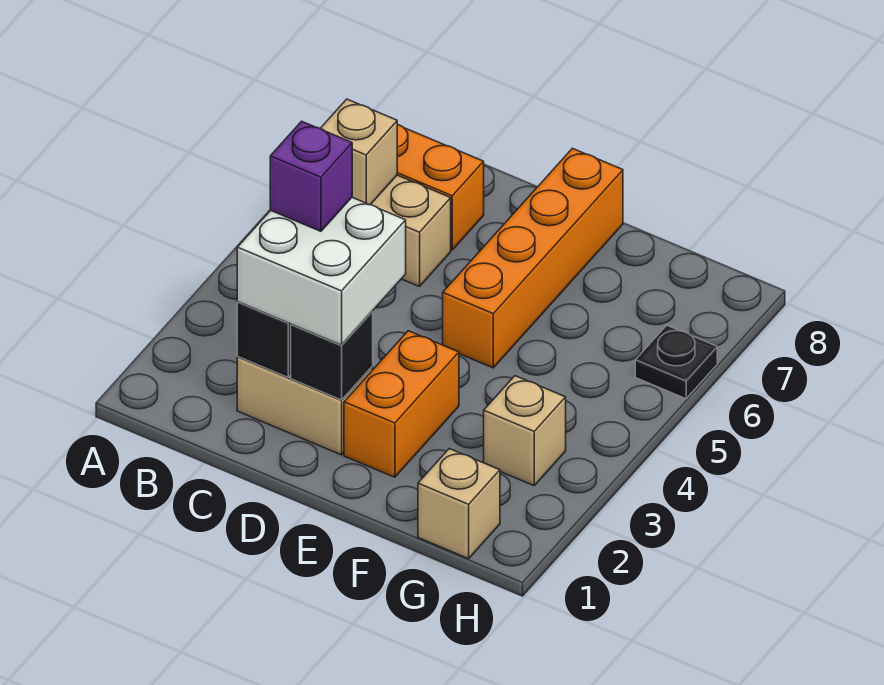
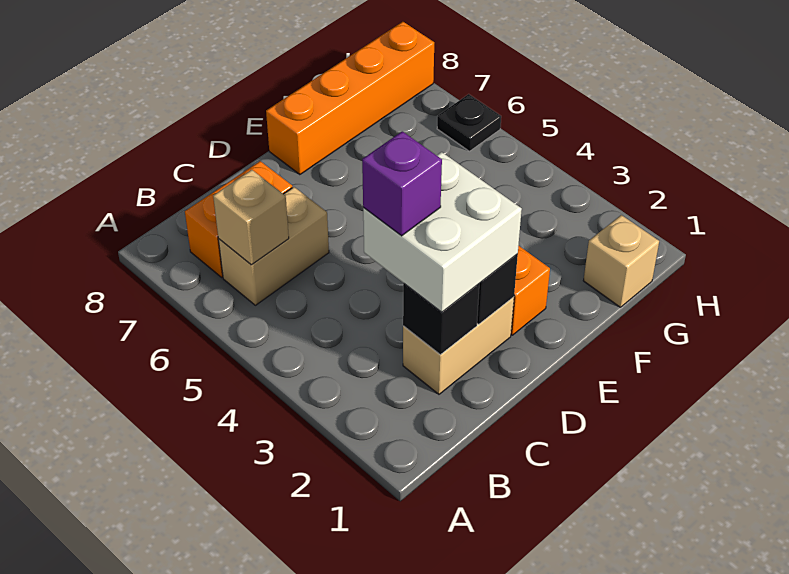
orange brick E5:E8 level 1 -> orange brick E8:H8 level 1
tan brick G3 level 1 -> none

